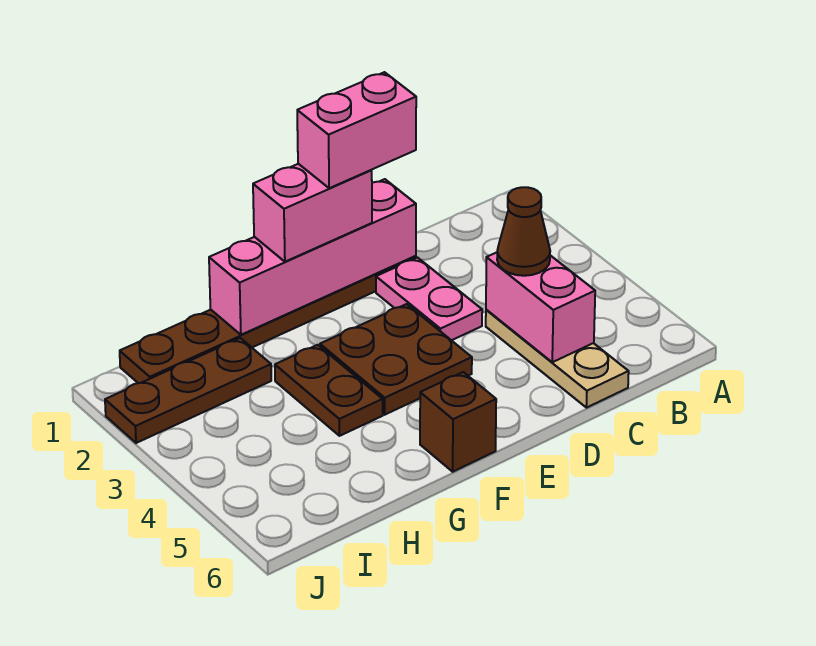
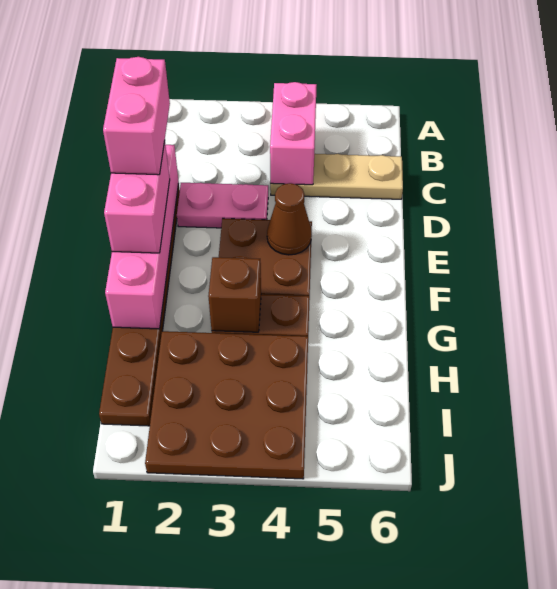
pink brick C4:C5 level 2 -> pink brick B4:C4 level 2
brown cone C4 level 3 -> brown cone E4 level 2
brown brick F6 level 1 -> brown brick G3 level 2
brown plate H2:J2 level 1 -> brown plate H2:J4 level 1

